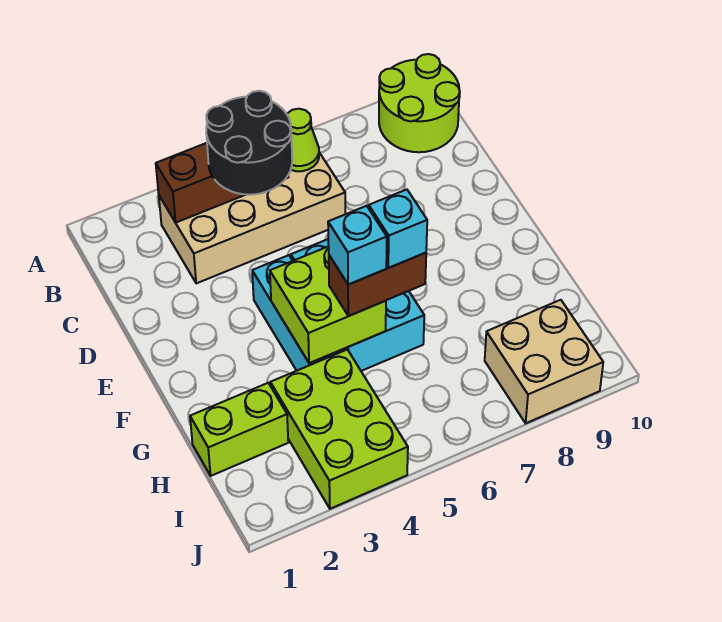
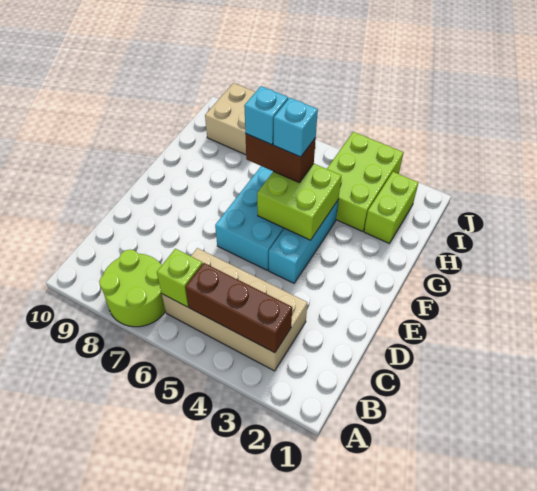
lime round brick A9:B10 level 1 -> lime round brick A7:B8 level 1
black round brick B4:C5 level 3 -> none
lime cone B6 level 2 -> lime brick B6 level 2
lime brick H1:H2 level 1 -> lime brick H2:I2 level 1

